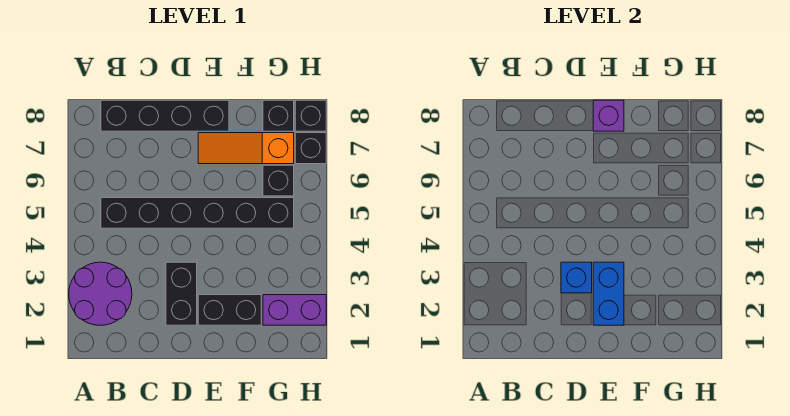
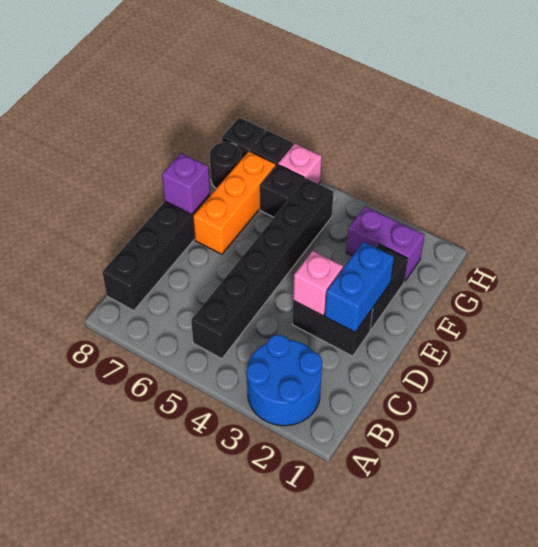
purple round brick A2:B3 level 1 -> blue round brick A2:B3 level 1
blue brick D3 level 2 -> pink brick D3 level 2
blue brick E2:E3 level 2 -> blue brick D2:E2 level 2
orange slope E7:G7 level 1 top G -> orange brick E7:G7 level 1
purple brick G2:H2 level 1 -> purple brick G2:G3 level 1
black brick G8 level 1 -> black round brick G8 level 1
none -> pink brick H6 level 1

